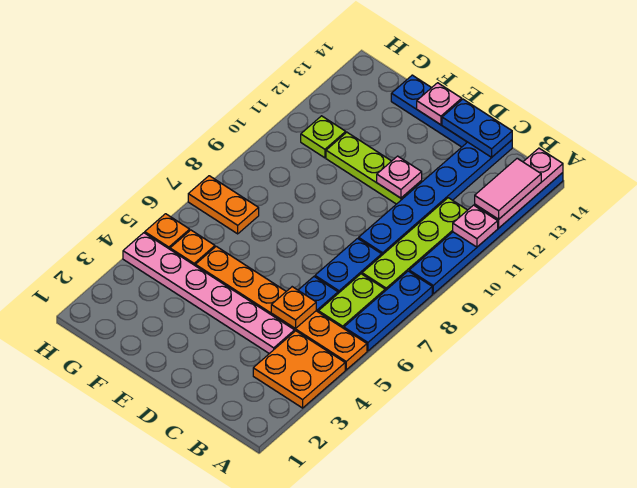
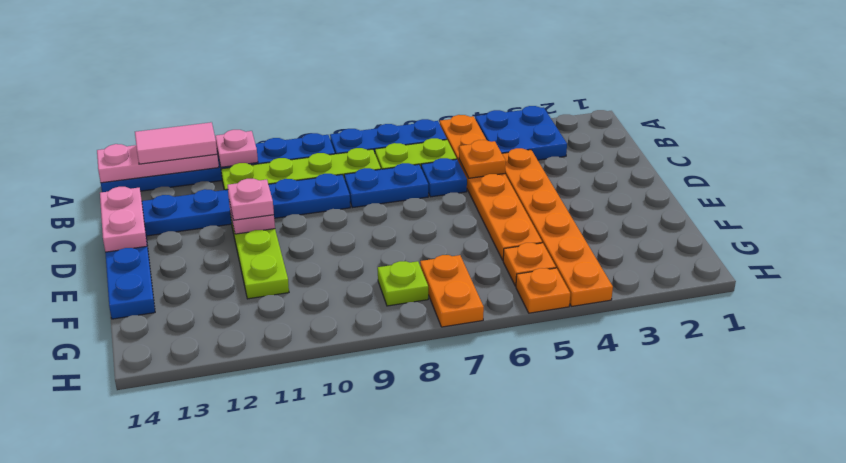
orange plate A3:B4 level 1 -> blue plate A3:B4 level 1
pink plate C4:H4 level 1 -> orange plate C4:H4 level 1
blue plate C14:D14 level 2 -> pink plate C14:D14 level 2
pink plate E14 level 2 -> pink plate D11 level 3
lime plate G11 level 1 -> lime plate G8 level 1

